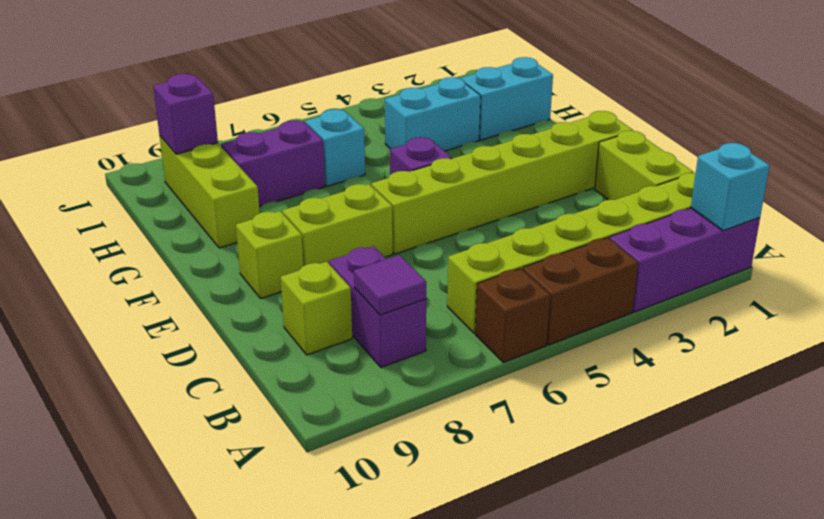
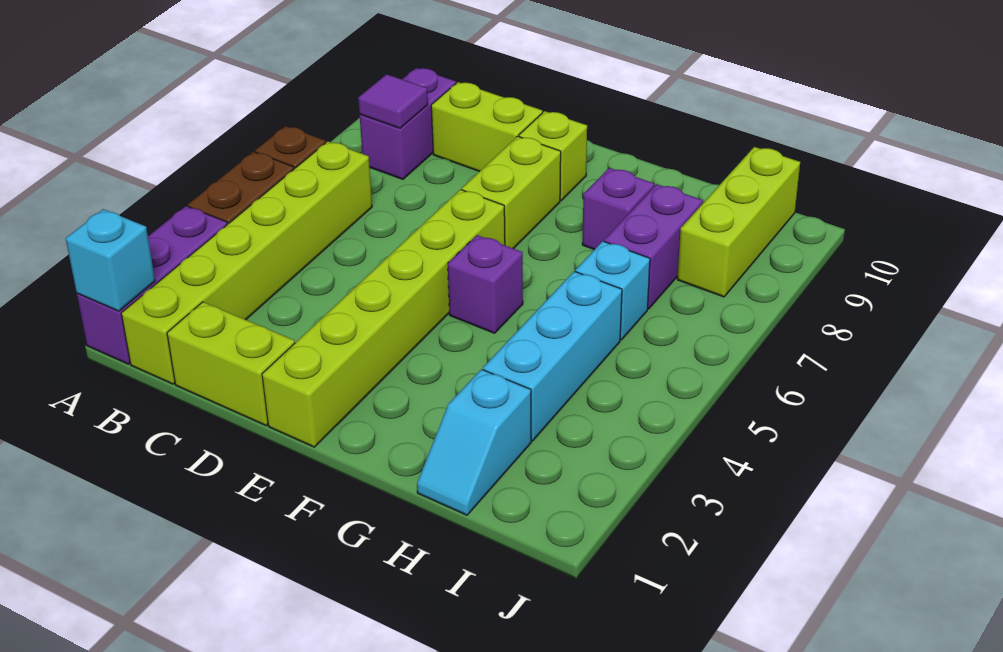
purple brick B8:C8 level 1 -> purple brick B8:B9 level 1
lime brick C9 level 1 -> lime brick C9:D9 level 1
lime brick G9:I9 level 1 -> lime brick I8:I10 level 1
cyan brick H1:H2 level 1 -> cyan slope H1:H2 level 1 top 2
cyan brick H3:H4 level 1 -> cyan brick H3:H5 level 1
purple brick I9 level 2 -> purple brick G8 level 1

